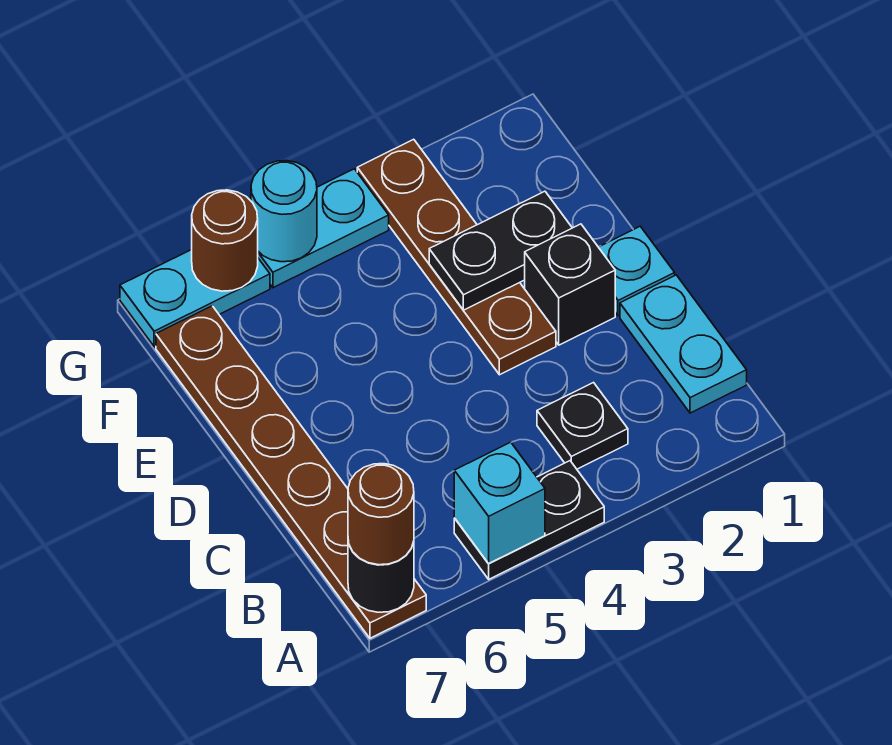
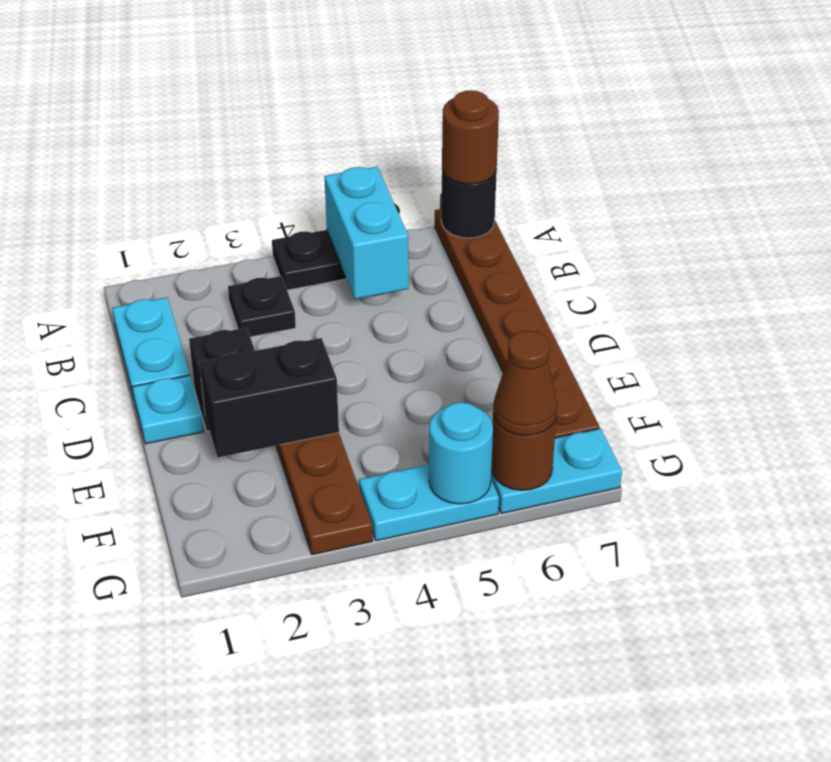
cyan brick A5 level 2 -> cyan brick A5:B5 level 2
black plate E2:E3 level 2 -> black brick E2:E3 level 2
none -> brown cone G6 level 3

